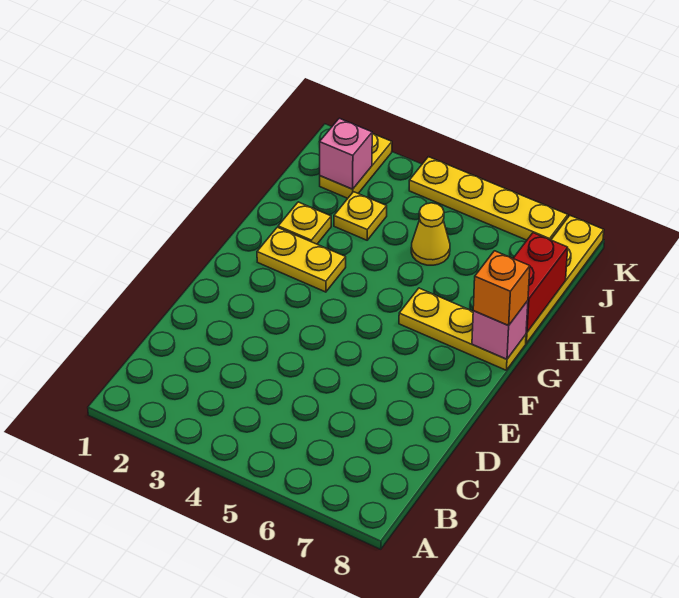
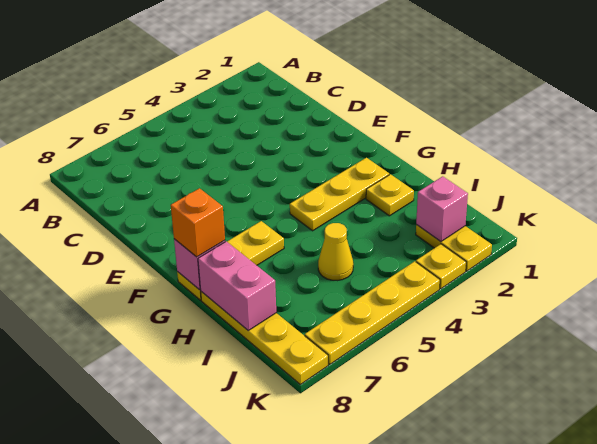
yellow plate G2:G3 level 1 -> yellow plate G2:G4 level 1
red brick H8:I8 level 2 -> pink brick H8:I8 level 2
yellow plate I3 level 1 -> yellow plate K3 level 1

